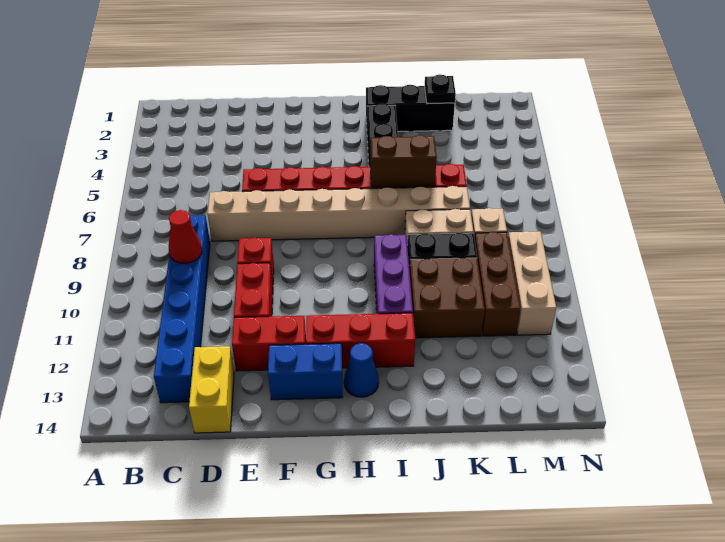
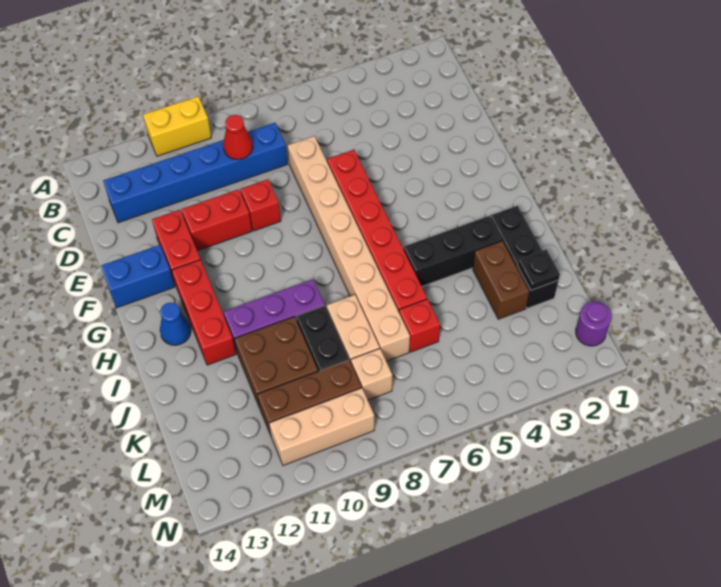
yellow brick D13:D14 level 1 -> yellow brick A10:A11 level 1
blue brick F13:G13 level 1 -> blue brick F13:F14 level 1
brown brick I6:J6 level 2 -> brown brick J3:K3 level 1
none -> purple round brick M1 level 1

